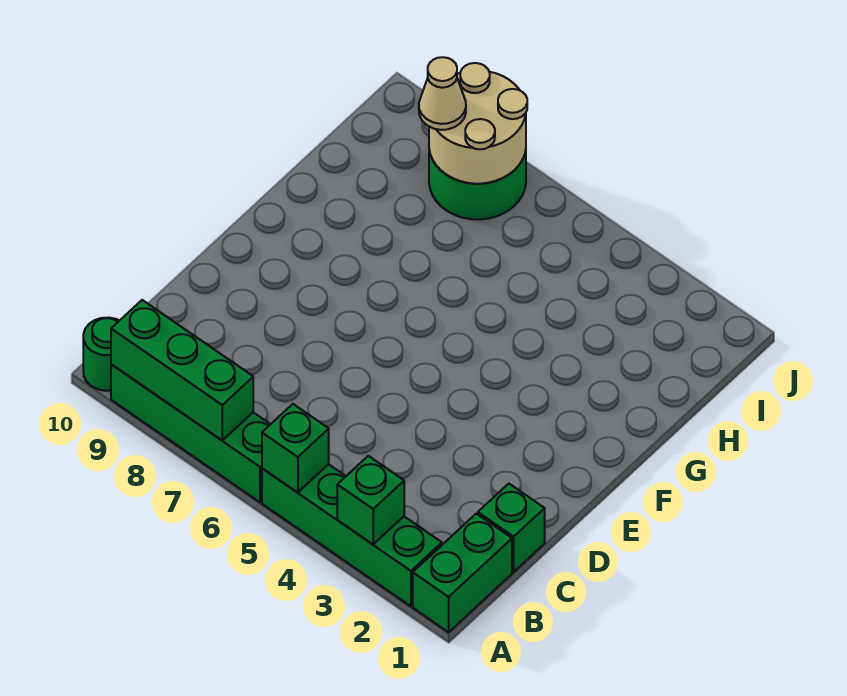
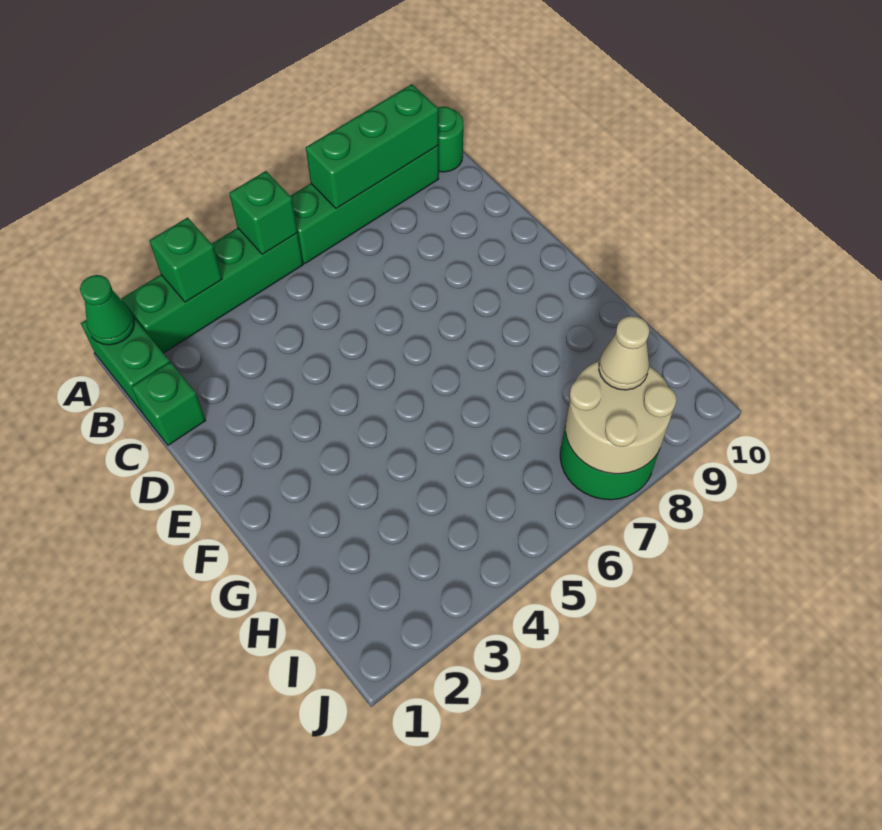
none -> green cone A1 level 2

